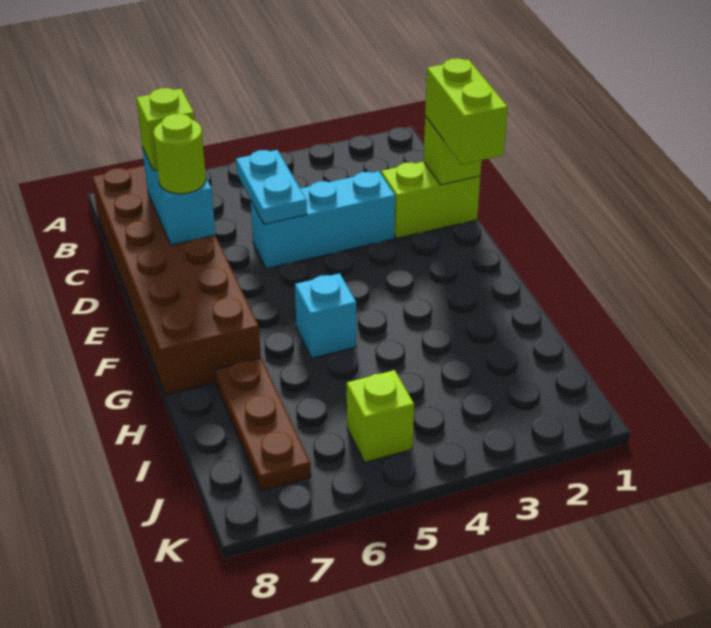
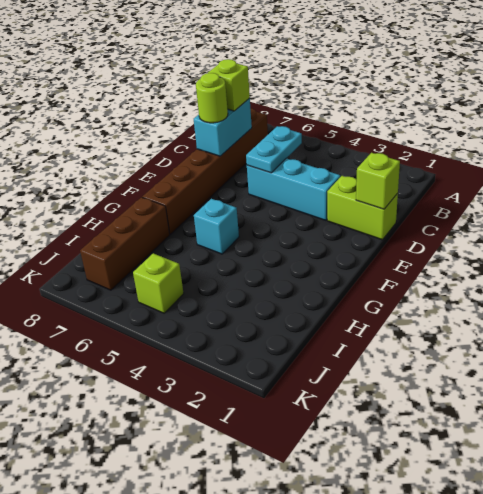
brown brick B7:G8 level 1 -> brown brick B7:G7 level 1
lime brick D1:E1 level 3 -> none
brown plate H7:J7 level 1 -> brown brick H7:J7 level 1

